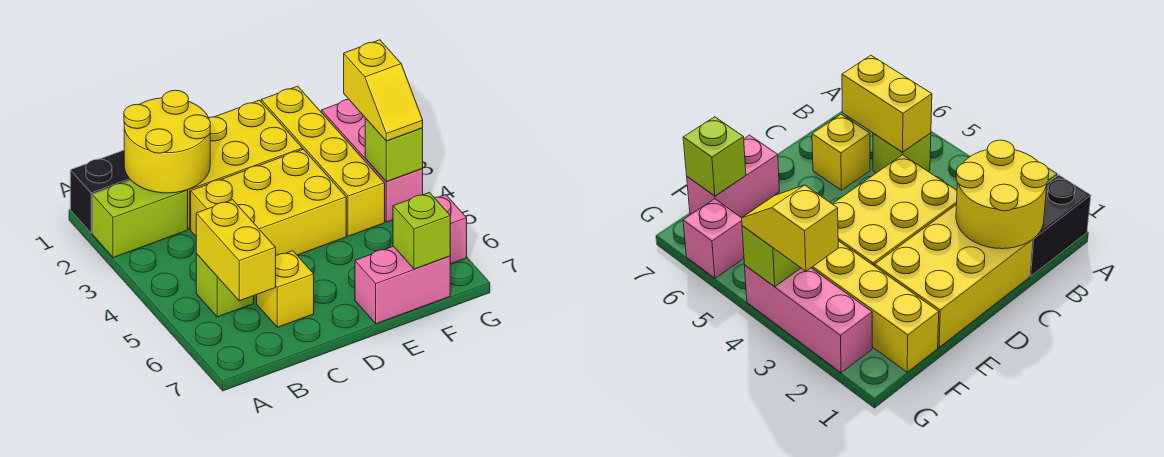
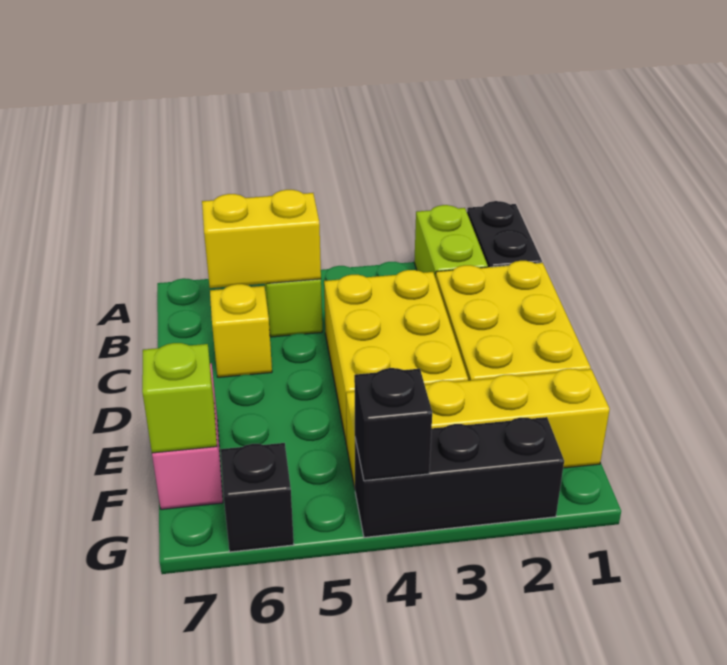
yellow round brick B1:C2 level 2 -> none
pink brick G2:G4 level 1 -> black brick G2:G4 level 1
yellow slope G3:G4 level 3 top 3 -> none
lime brick G4 level 2 -> black brick G4 level 2
pink brick G6 level 1 -> black brick G6 level 1

